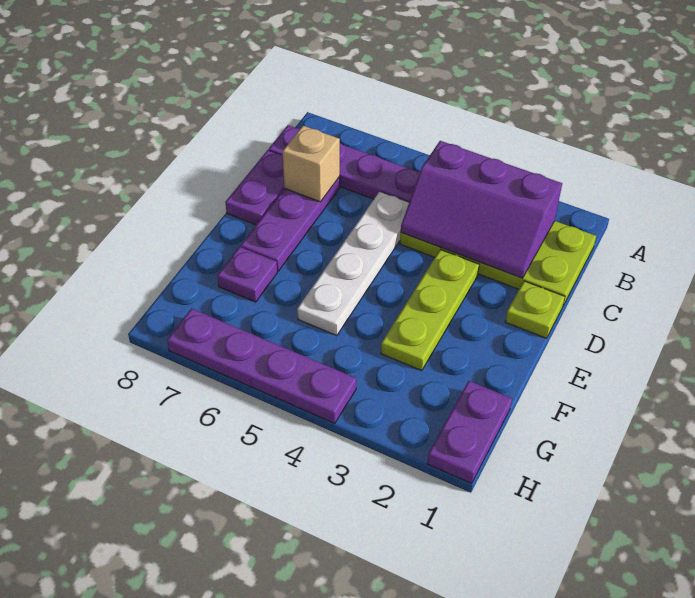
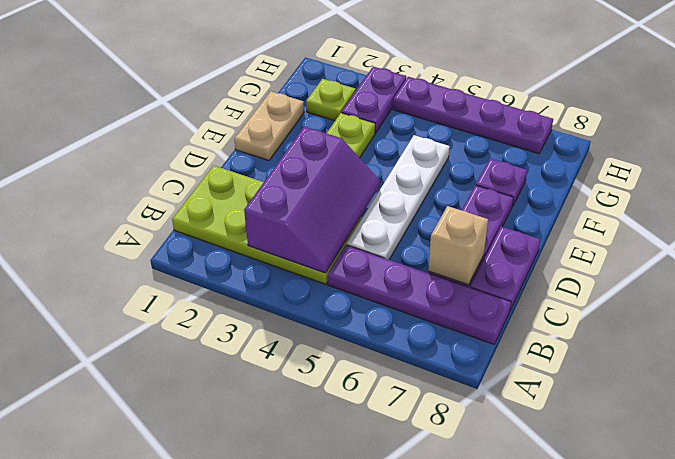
purple slope B2:C4 level 2 top B -> purple slope B3:D4 level 2 top 3
lime plate D1 level 1 -> lime plate G2 level 1
none -> tan plate E1:F1 level 1
purple plate G1:H1 level 1 -> purple plate G3:H3 level 1

